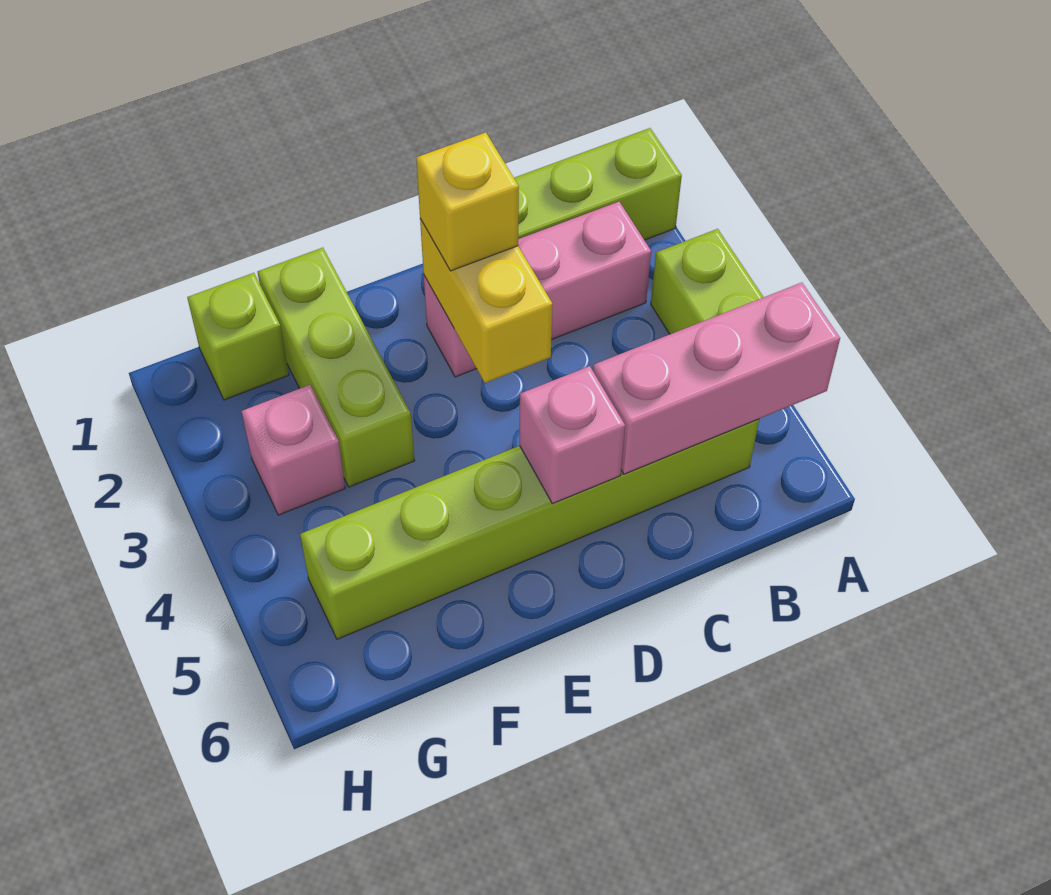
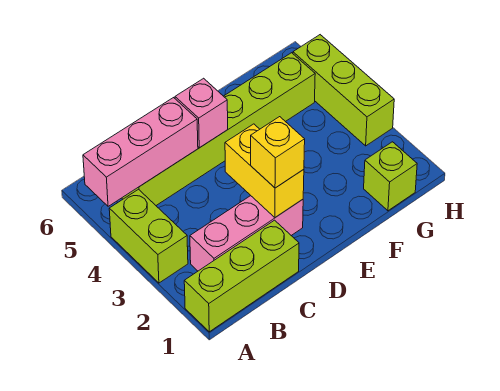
lime brick F1:F3 level 1 -> lime brick H3:H5 level 1
pink brick G3 level 1 -> none

